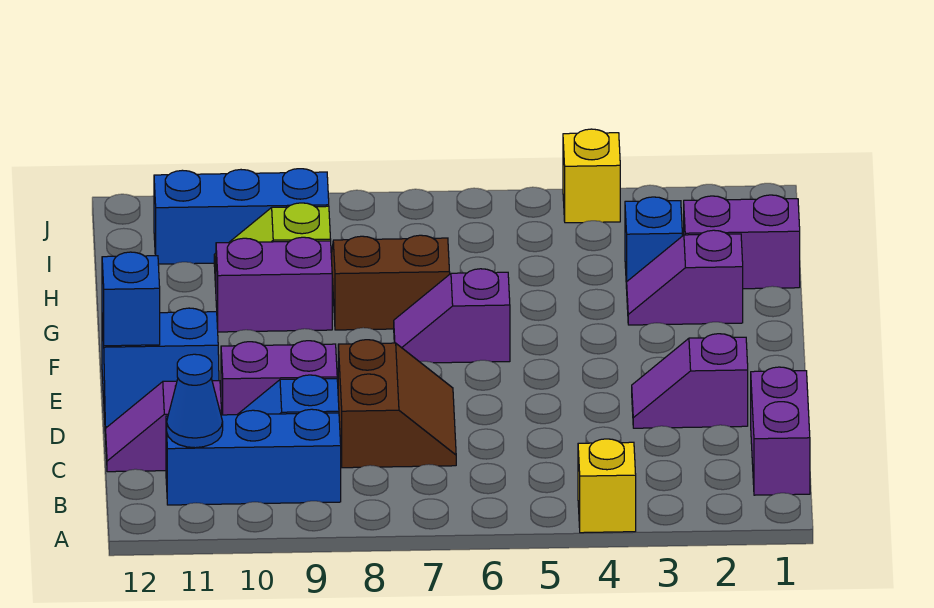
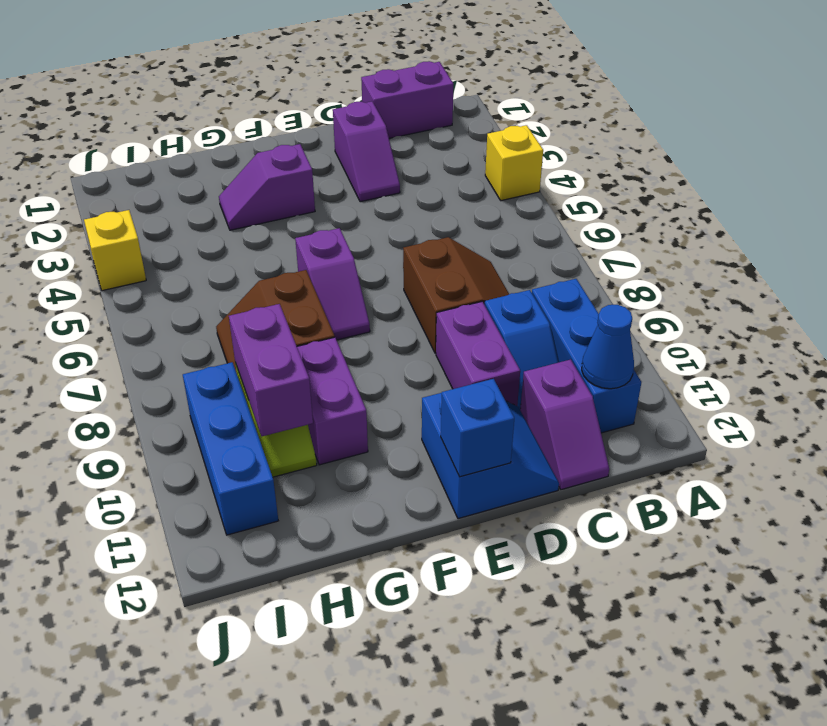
brown slope C7:D8 level 1 top 8 -> brown slope C7:D8 level 1 top D
purple slope G2:G3 level 1 top 2 -> purple slope F3:G3 level 1 top F
purple brick H1:H2 level 1 -> purple brick H9:H10 level 2
blue brick H3 level 1 -> none

